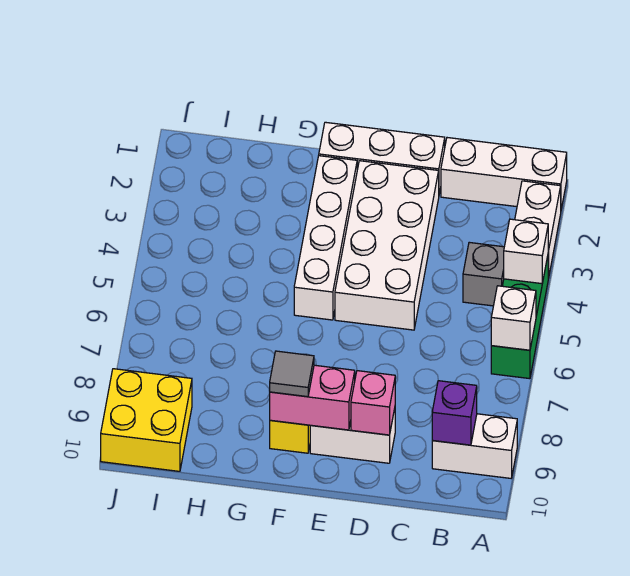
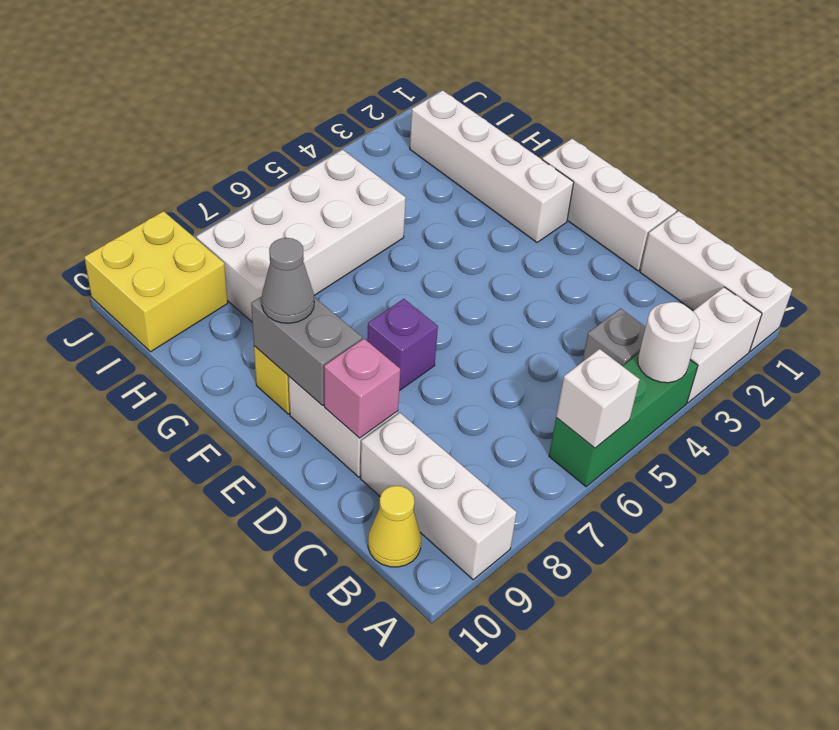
white brick A4 level 2 -> white round brick A4 level 2
white brick A9:B9 level 1 -> white brick A9:C9 level 1
purple brick B9 level 2 -> purple brick E7 level 1
none -> yellow cone B10 level 1
white brick D2:E5 level 1 -> white brick H5:I8 level 1
pink brick E9:F9 level 2 -> grey brick E9:F9 level 2
white brick F2:F5 level 1 -> white brick F2:I2 level 1
grey tile F9 level 3 -> grey cone F9 level 3

